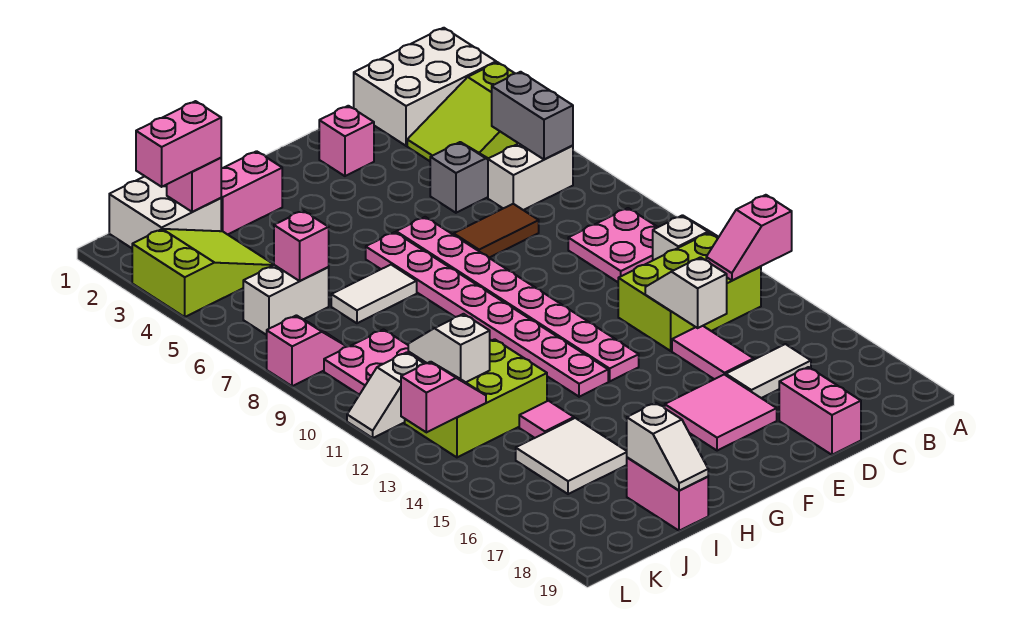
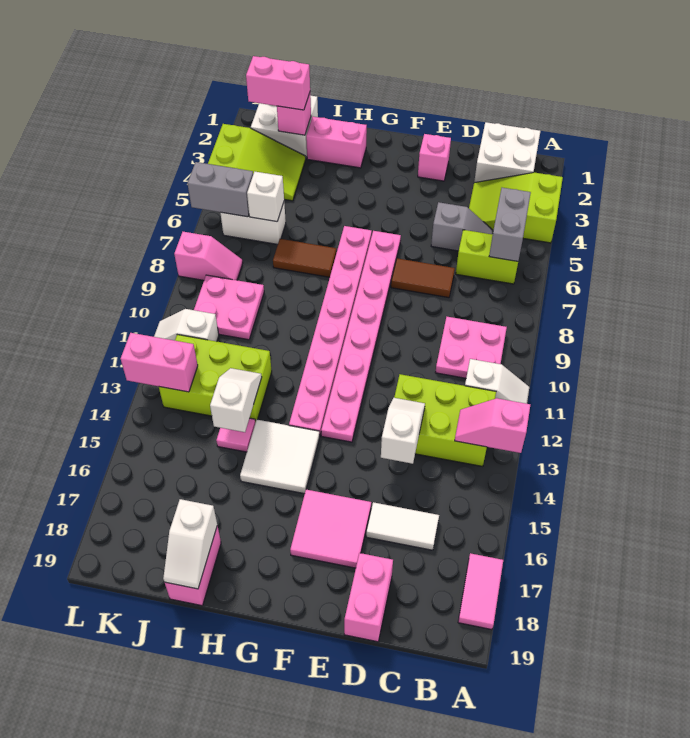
white brick A1:C2 level 1 -> white brick B1:C2 level 1
white brick B6:C6 level 1 -> lime brick B6:C6 level 1
pink tile D14:D15 level 1 -> pink tile A17:A18 level 1
white tile H7:I7 level 1 -> brown tile H7:I7 level 1
white tile I15:J16 level 1 -> white tile G14:H15 level 1
pink brick J6 level 2 -> white brick J6 level 2
white slope J11:J12 level 2 top 12 -> white slope I13:I14 level 2 top 14
none -> grey brick K6:L6 level 2
pink slope K13:L13 level 2 top L -> pink brick K13:L13 level 2

